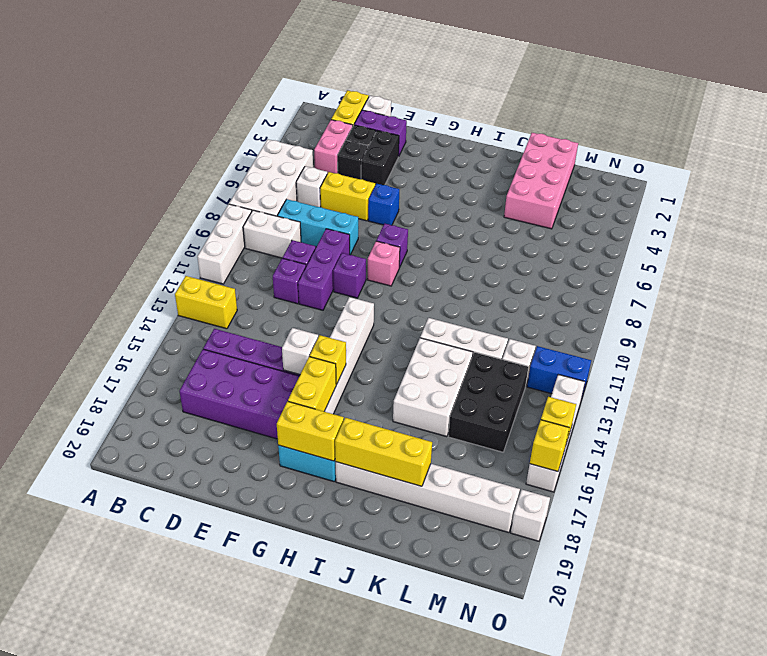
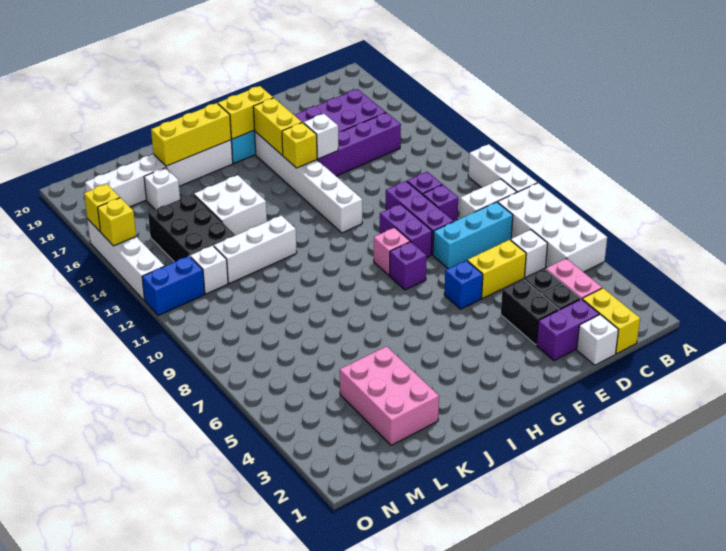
yellow brick A13:B13 level 1 -> none
purple brick F10 level 1 -> purple brick F9:F10 level 1
white brick J13:K15 level 1 -> white brick J14:K15 level 1
pink brick K1:L4 level 1 -> pink brick K2:L4 level 1
white brick O18 level 1 -> white brick L17 level 1

